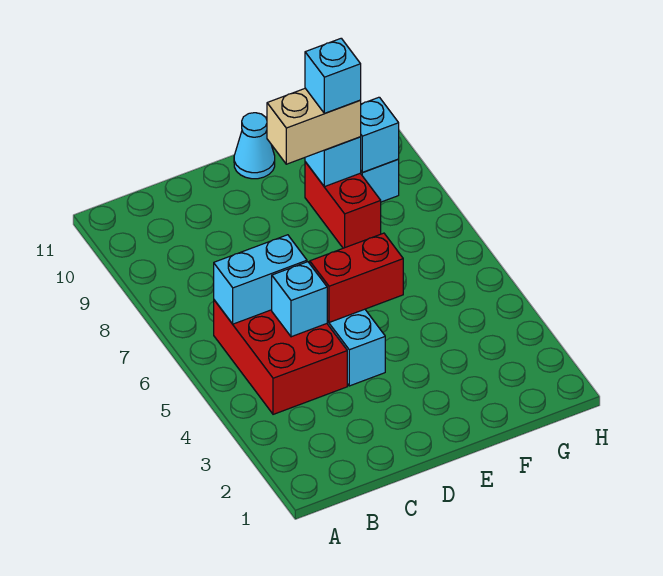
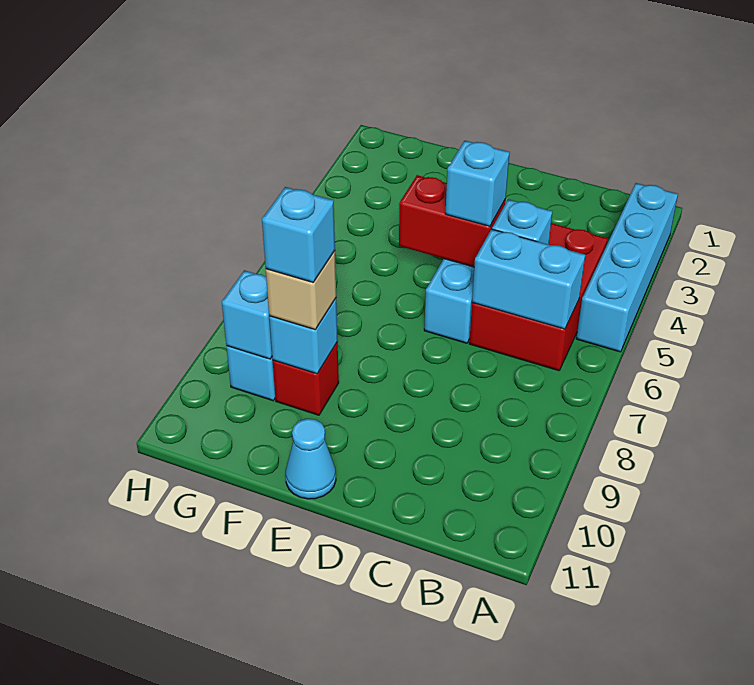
none -> cyan brick A2:A5 level 1
none -> cyan brick D5 level 3
tan brick E9:F9 level 3 -> tan brick F9 level 3
red brick F8:F9 level 1 -> red brick F9 level 1

